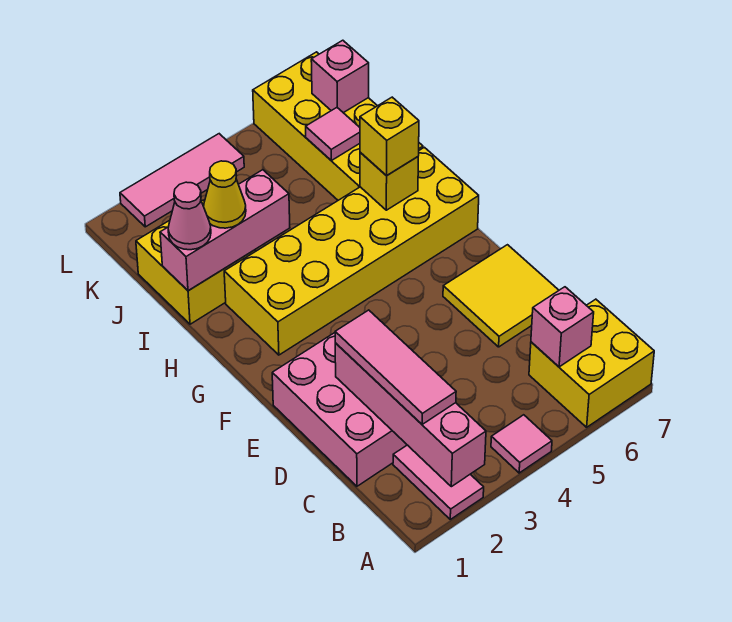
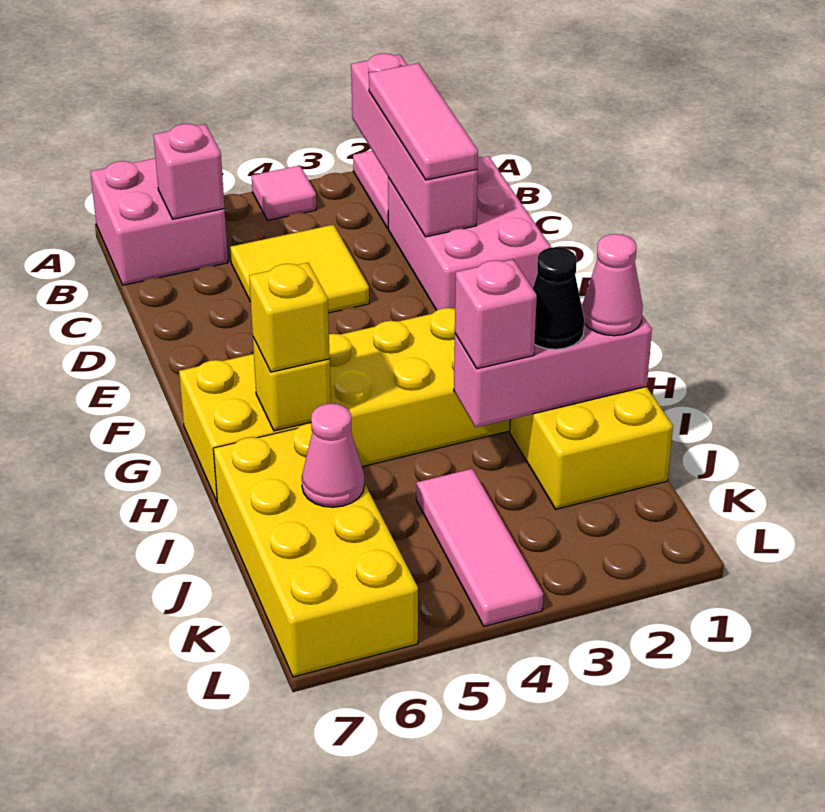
yellow brick A6:B7 level 1 -> pink brick A6:B7 level 1
yellow tile D6:E7 level 1 -> yellow tile C4:D5 level 1
yellow cone I2 level 3 -> black cone I2 level 3
pink tile J6 level 2 -> pink cone J6 level 2
pink brick K7 level 2 -> pink brick I3 level 3
pink tile L2:L4 level 1 -> pink tile J4:L4 level 1

